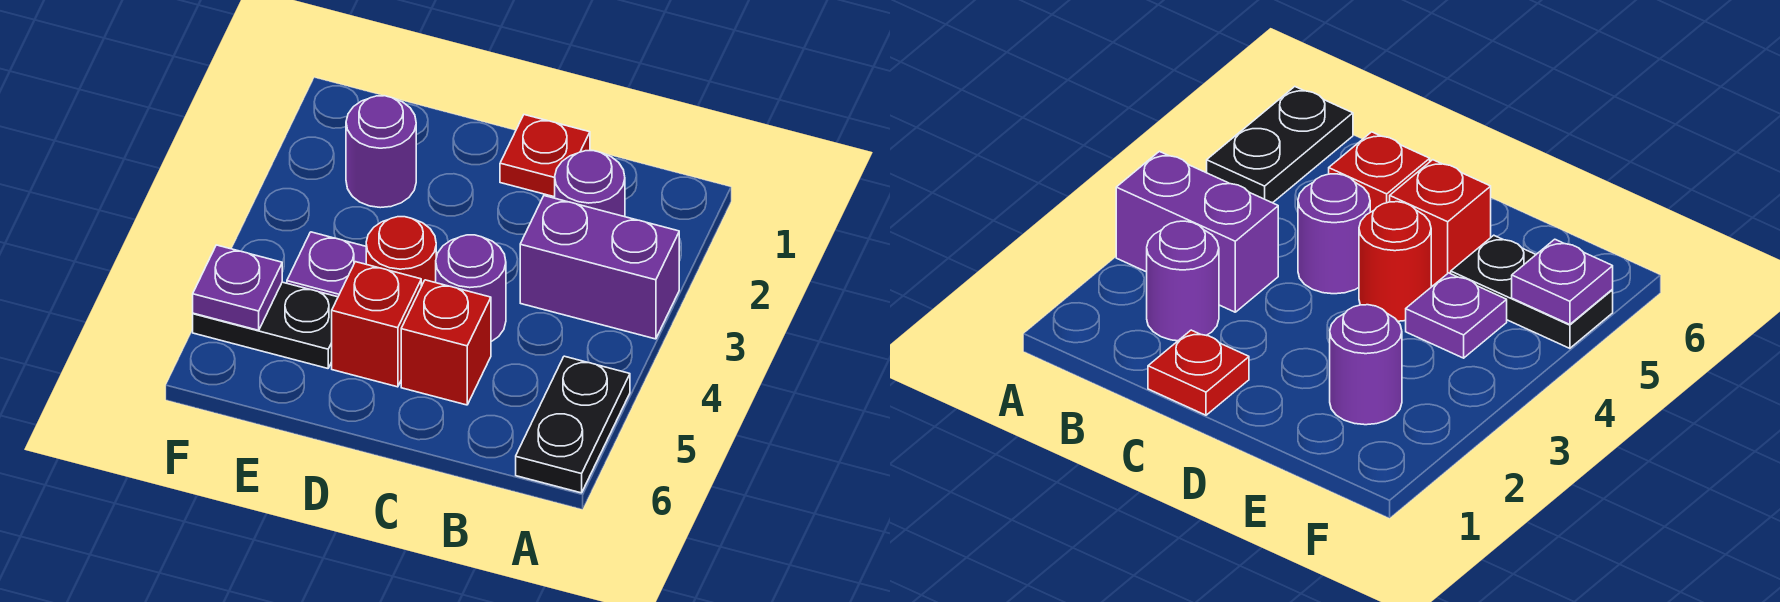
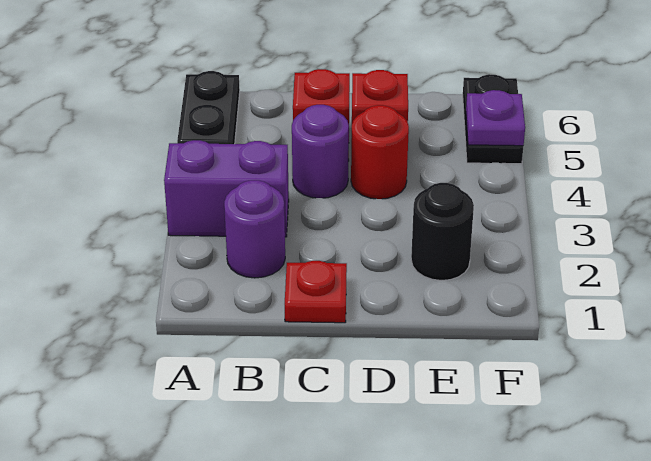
purple round brick E2 level 1 -> black round brick E2 level 1
purple plate E4 level 1 -> none
black plate E5:F5 level 1 -> black plate F5:F6 level 1

